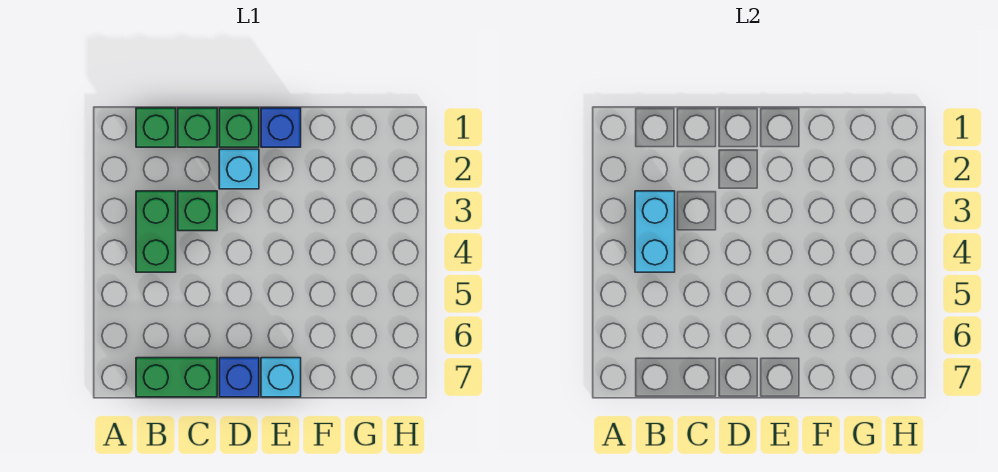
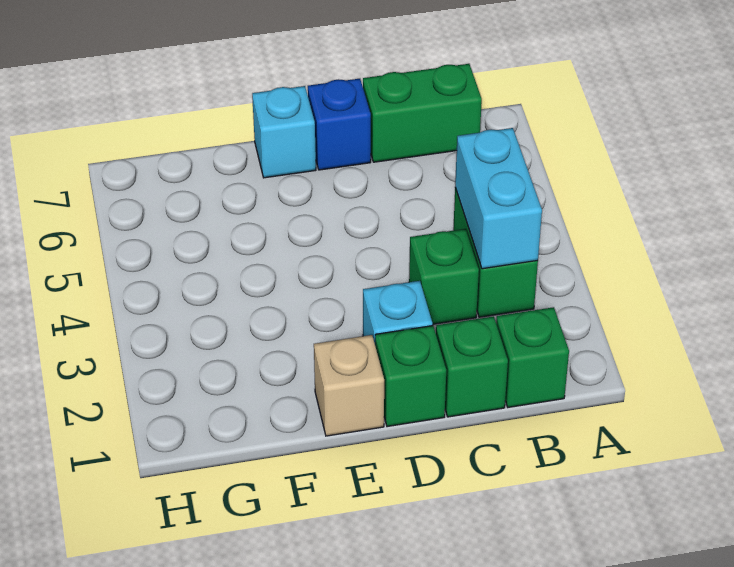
blue brick E1 level 1 -> tan brick E1 level 1

